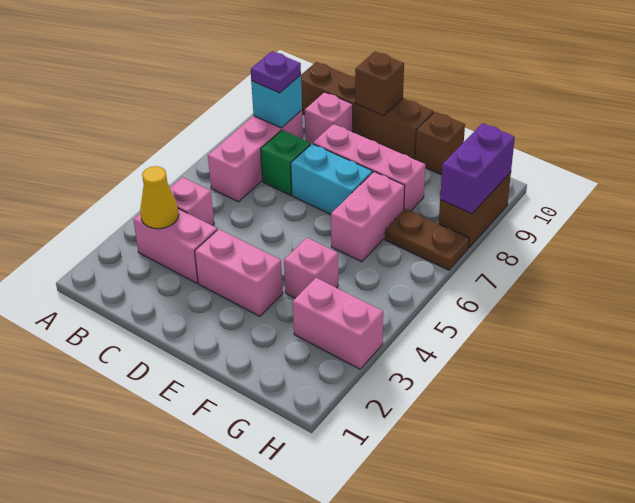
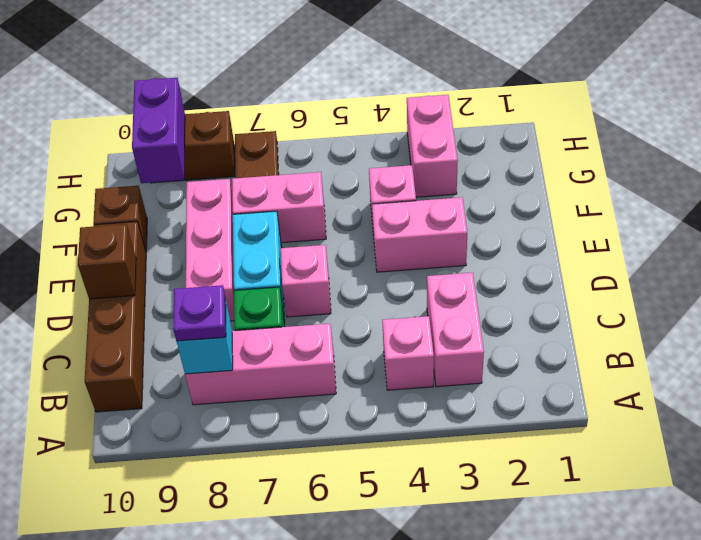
yellow cone B3 level 2 -> none
pink brick C9 level 1 -> pink brick D6 level 1
pink brick D3:E3 level 1 -> pink brick E3:E4 level 1
purple brick H8:H9 level 2 -> purple brick G9:H9 level 2

